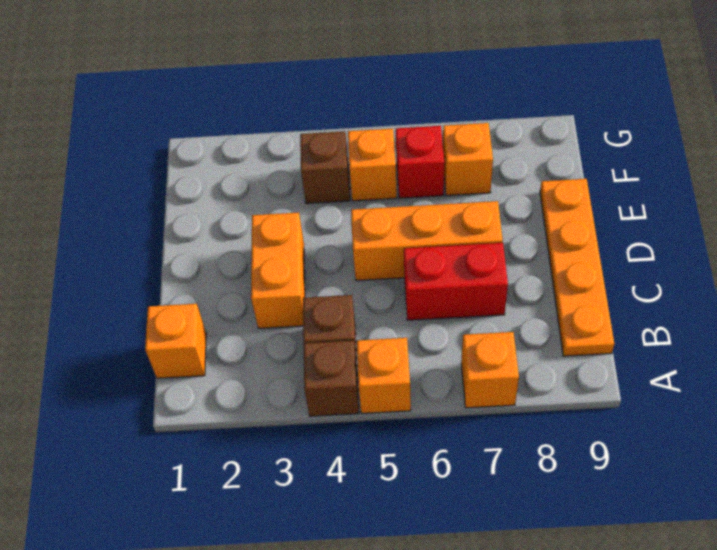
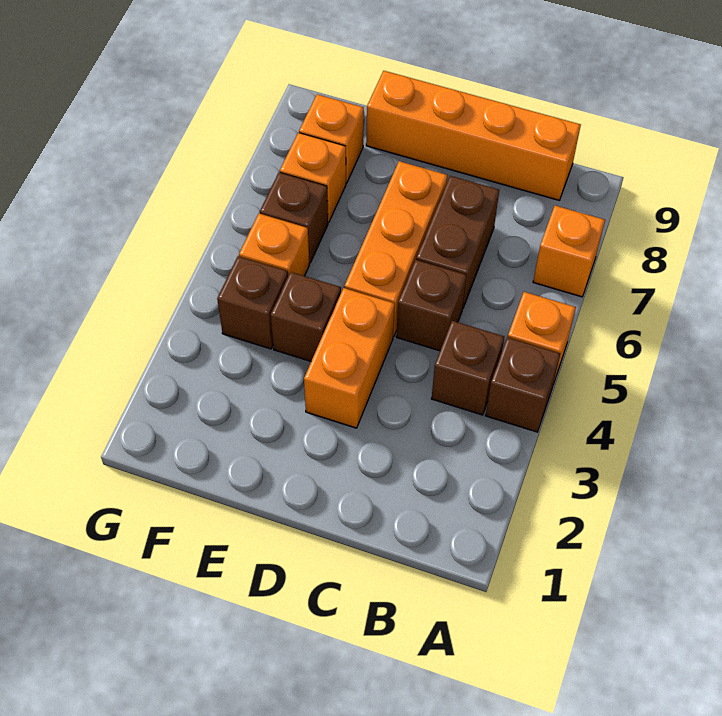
orange brick B1 level 1 -> orange brick F8 level 1
orange plate B9:E9 level 1 -> orange brick B9:E9 level 1
orange brick C3:D3 level 1 -> orange brick D3:D4 level 1
none -> brown brick C5 level 1
red brick C6:C7 level 1 -> brown brick C6:C7 level 1
none -> brown brick E4 level 1
red brick F6 level 1 -> brown brick F6 level 1

